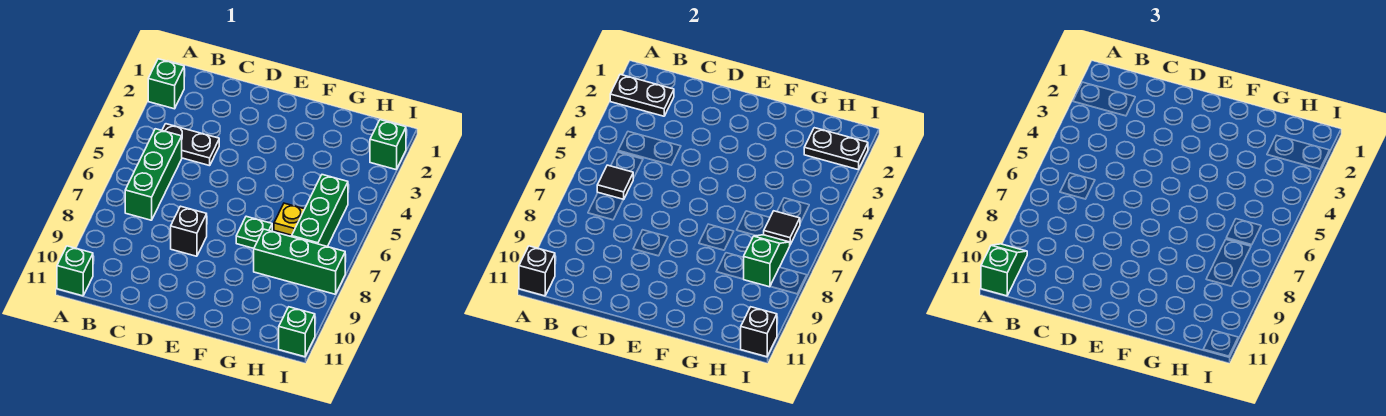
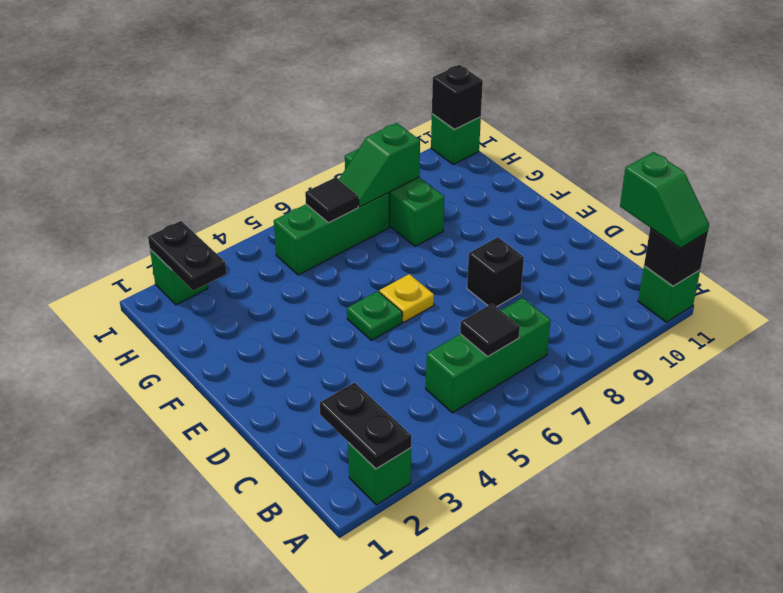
green slope A10:A11 level 3 top 11 -> green slope A11:B11 level 3 top B
black plate B4:C4 level 1 -> none
green plate F7 level 1 -> green plate E5 level 1
yellow plate G6 level 1 -> yellow plate E6 level 1

